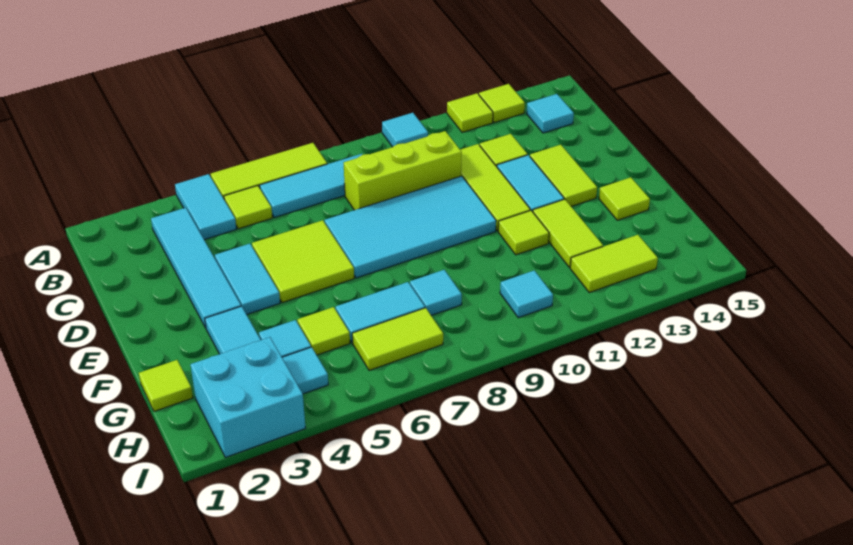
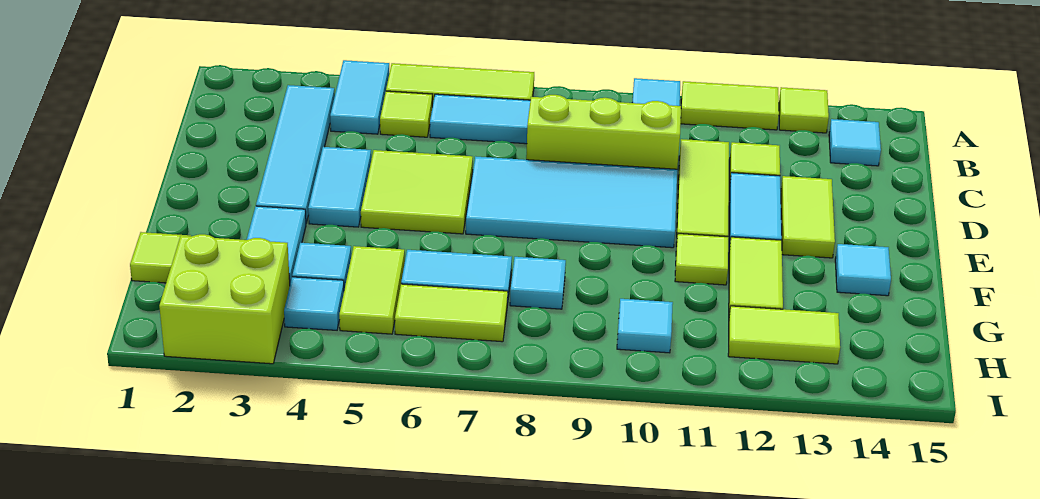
lime tile A12 level 1 -> lime tile A11:A12 level 1
lime tile F14 level 1 -> cyan tile F14 level 1
lime tile G5 level 1 -> lime tile G5:H5 level 1
cyan brick H2:I3 level 1 -> lime brick H2:I3 level 1

